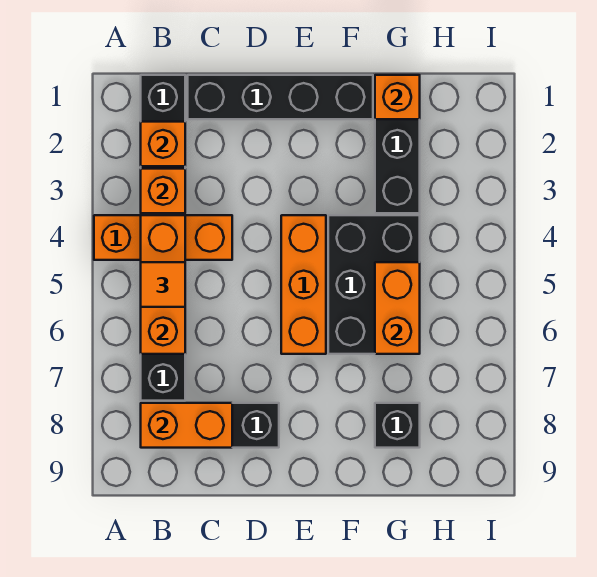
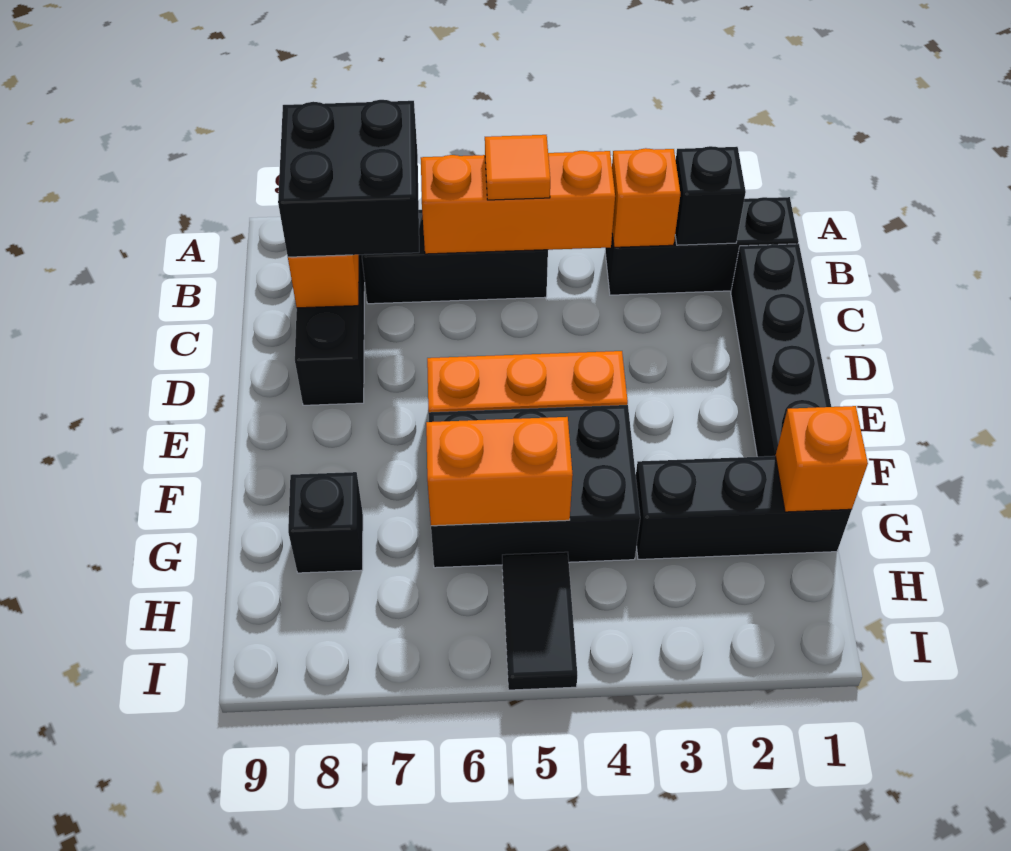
orange brick A4:C4 level 1 -> none
orange brick B2 level 2 -> black brick B2 level 2
none -> black brick B7:C8 level 3
none -> black tile H5:I5 level 1

